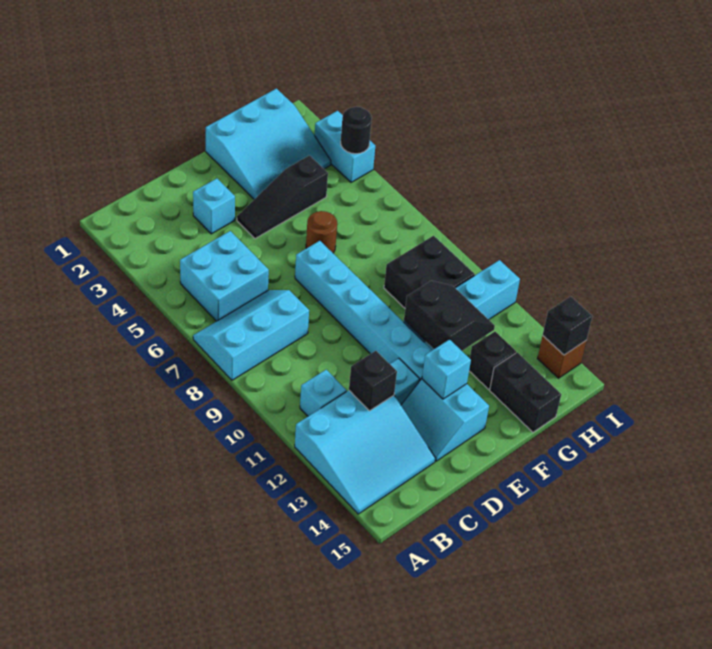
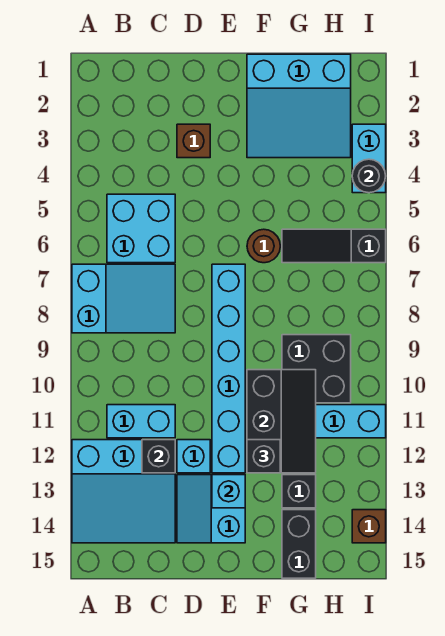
cyan slope A7:C8 level 1 top 8 -> cyan slope A7:C8 level 1 top A
cyan brick B11 level 1 -> cyan brick B11:C11 level 1
cyan brick D3 level 1 -> brown brick D3 level 1
black slope E4:G4 level 1 top G -> black slope G6:I6 level 1 top I
black slope F11:G12 level 2 top F -> black slope F10:G12 level 2 top F
black brick I14 level 2 -> black brick F12 level 3

